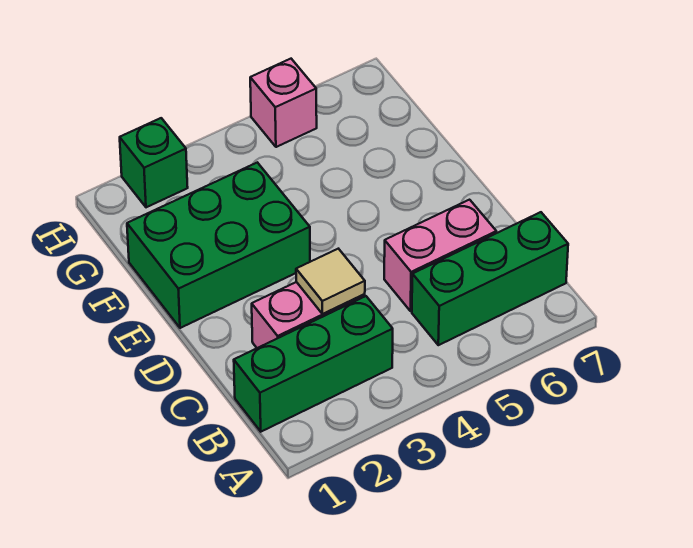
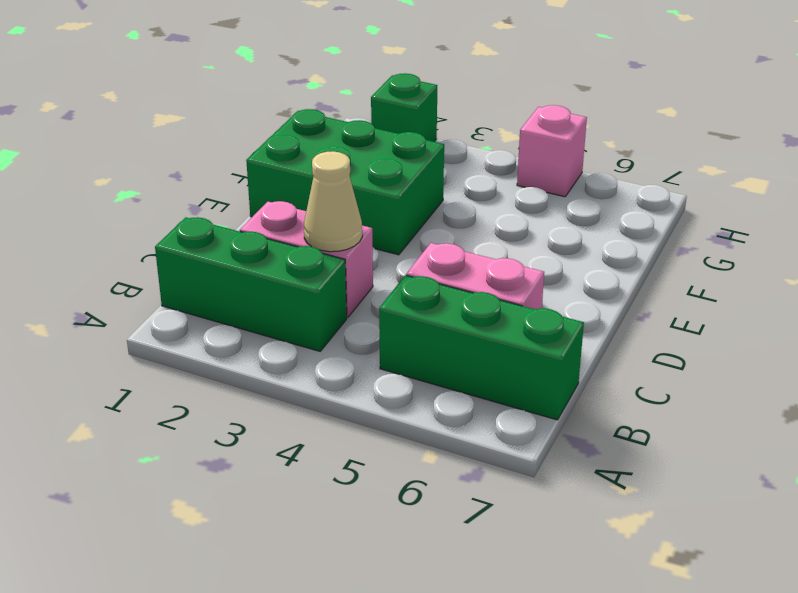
tan tile C3 level 2 -> tan cone C3 level 2

